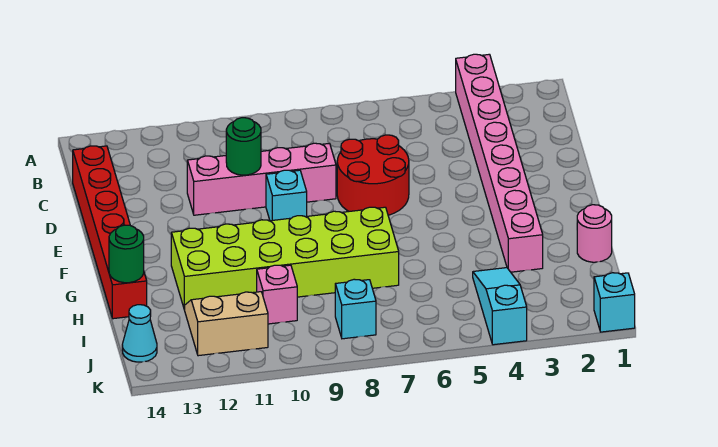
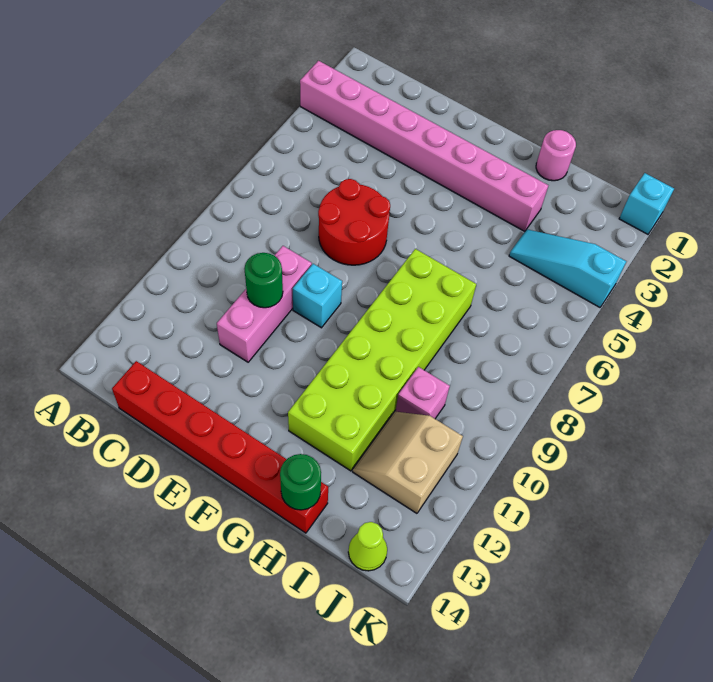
pink brick D8:D11 level 1 -> pink brick D9:D11 level 1
cyan brick J8 level 1 -> none
cyan cone J14 level 1 -> lime cone J14 level 1

